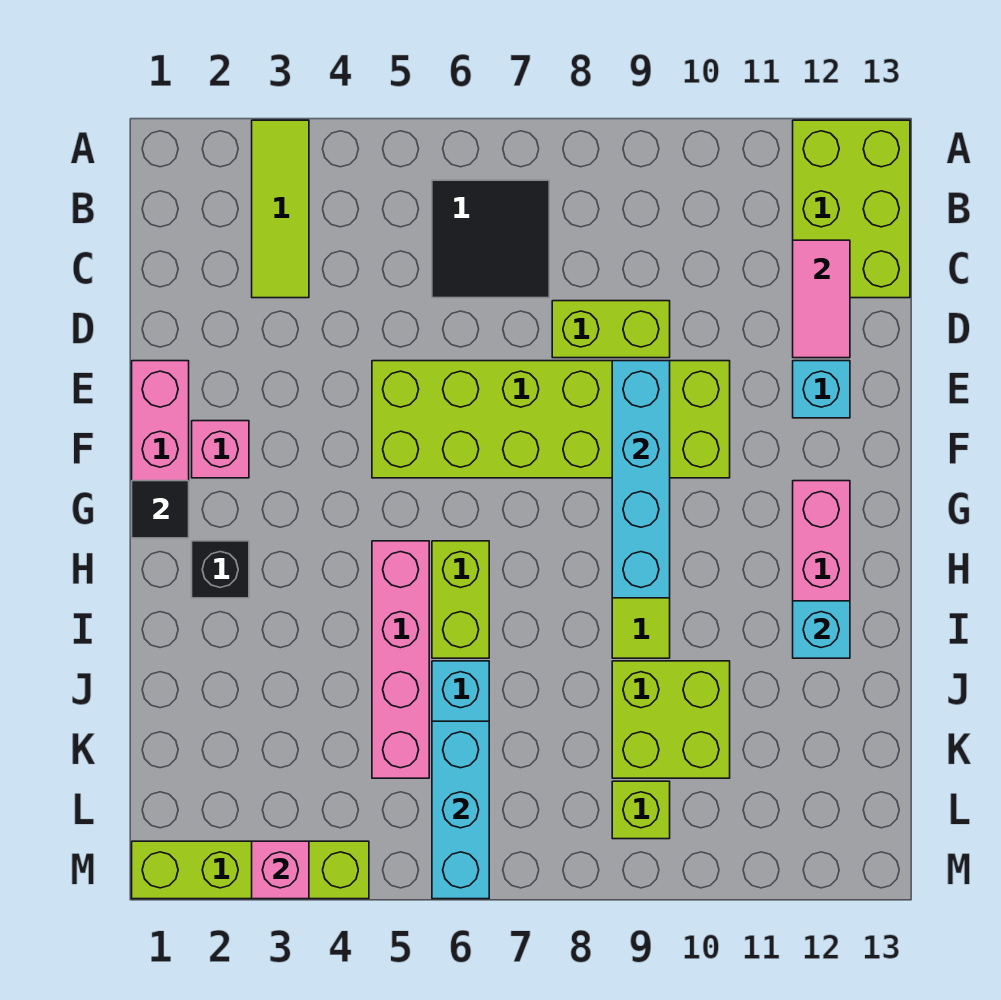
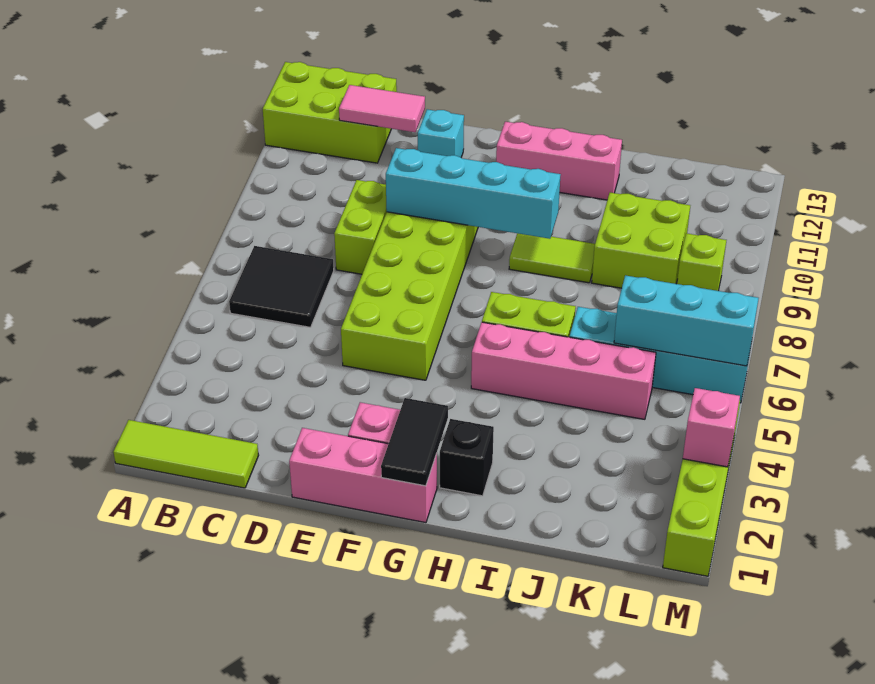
lime tile A3:C3 level 1 -> lime tile A1:C1 level 1
black tile G1 level 2 -> black tile G1:G2 level 2
cyan brick I12 level 2 -> none

